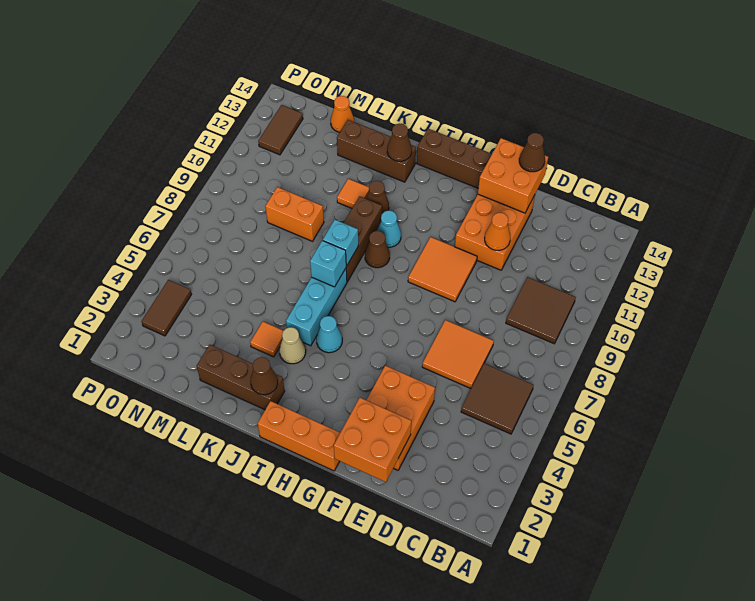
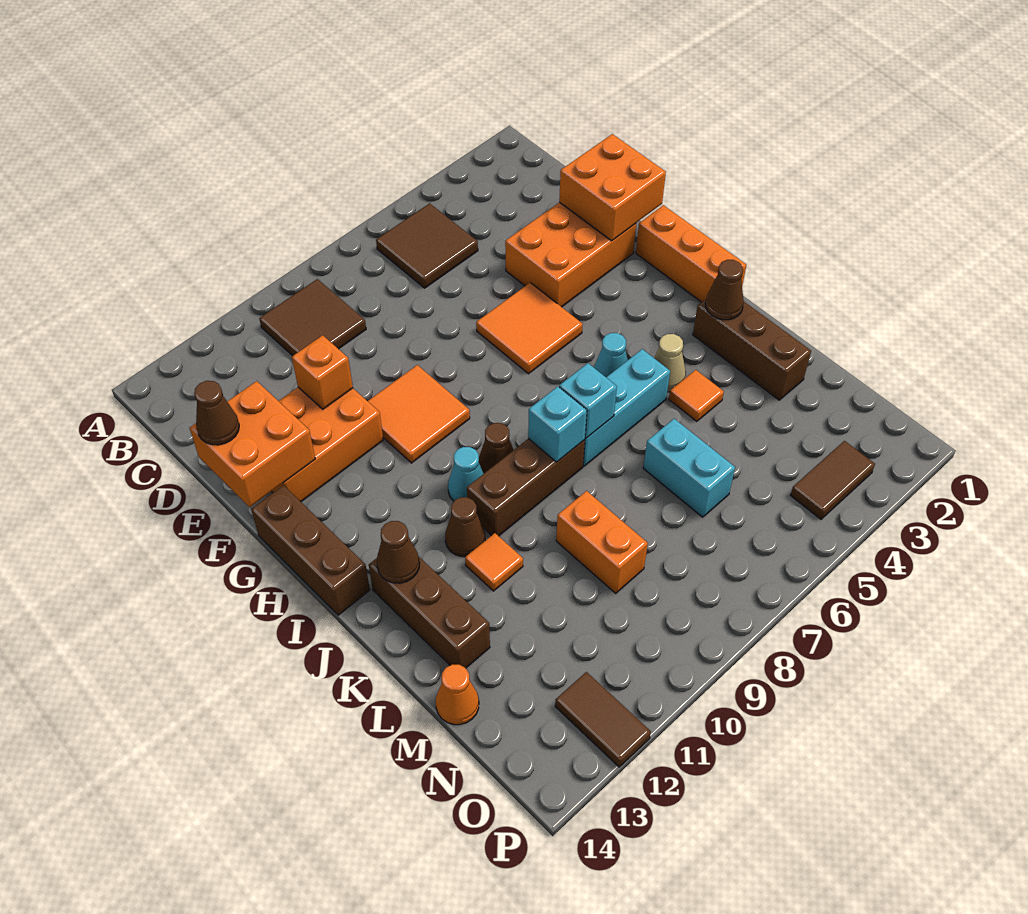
orange tile D6:E7 level 1 -> orange tile F5:G6 level 1
orange cone E11 level 2 -> orange brick E11 level 2
none -> cyan brick L6:M6 level 1
brown tile O12:O13 level 1 -> brown tile O12:P12 level 1

